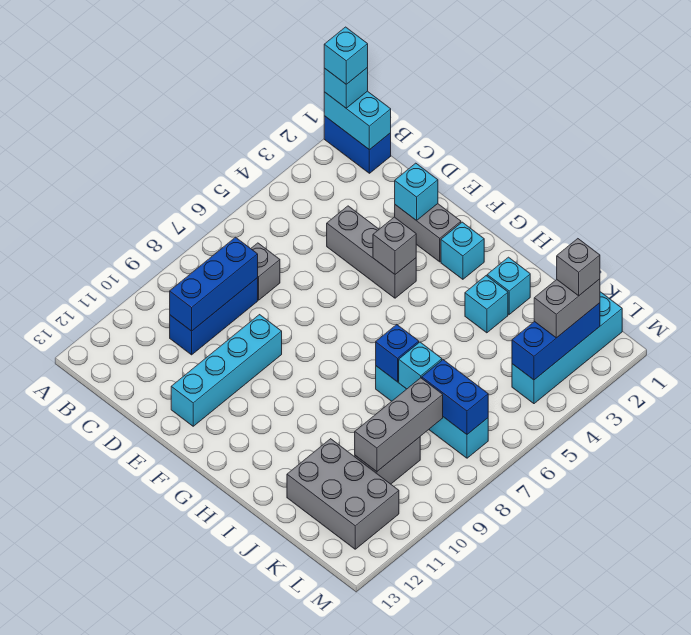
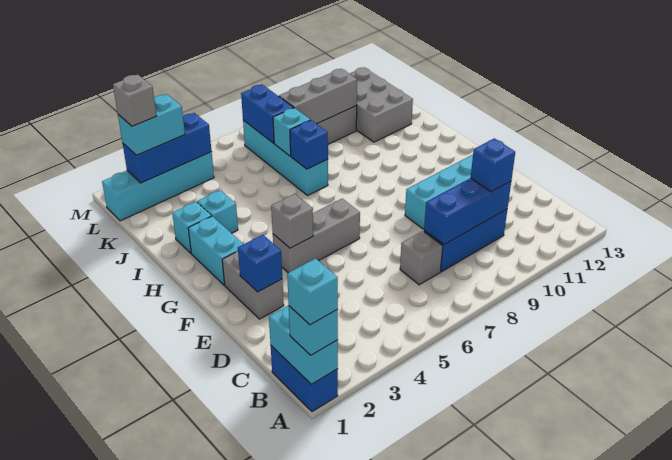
none -> blue brick C10 level 3
grey brick D4:F4 level 1 -> grey brick F4:F6 level 1
cyan brick E2 level 2 -> blue brick E2 level 2
cyan brick G2 level 1 -> cyan brick G2:H2 level 1
grey brick L2:L3 level 3 -> cyan brick L2:L3 level 3

